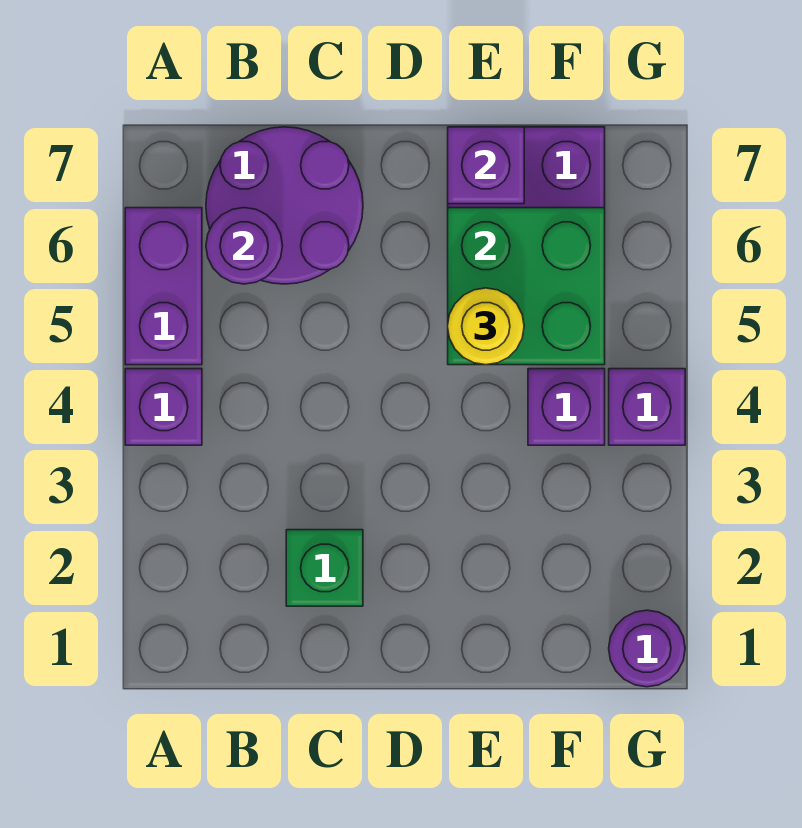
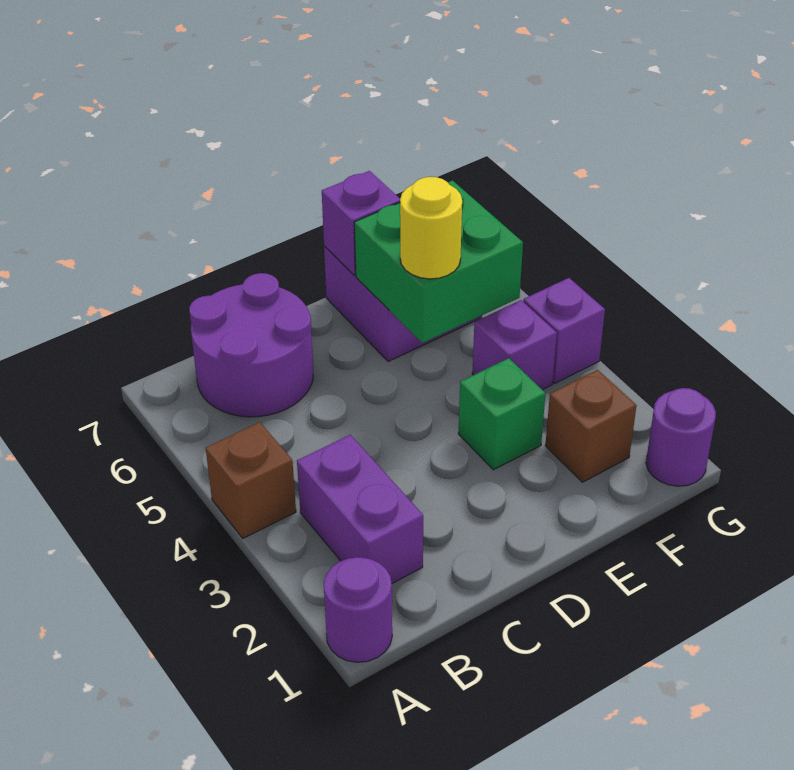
purple brick A4 level 1 -> brown brick A4 level 1
purple brick A5:A6 level 1 -> purple brick B2:B3 level 1
purple round brick B6 level 2 -> purple round brick A1 level 1
green brick C2 level 1 -> green brick E3 level 1
none -> brown brick F2 level 1

